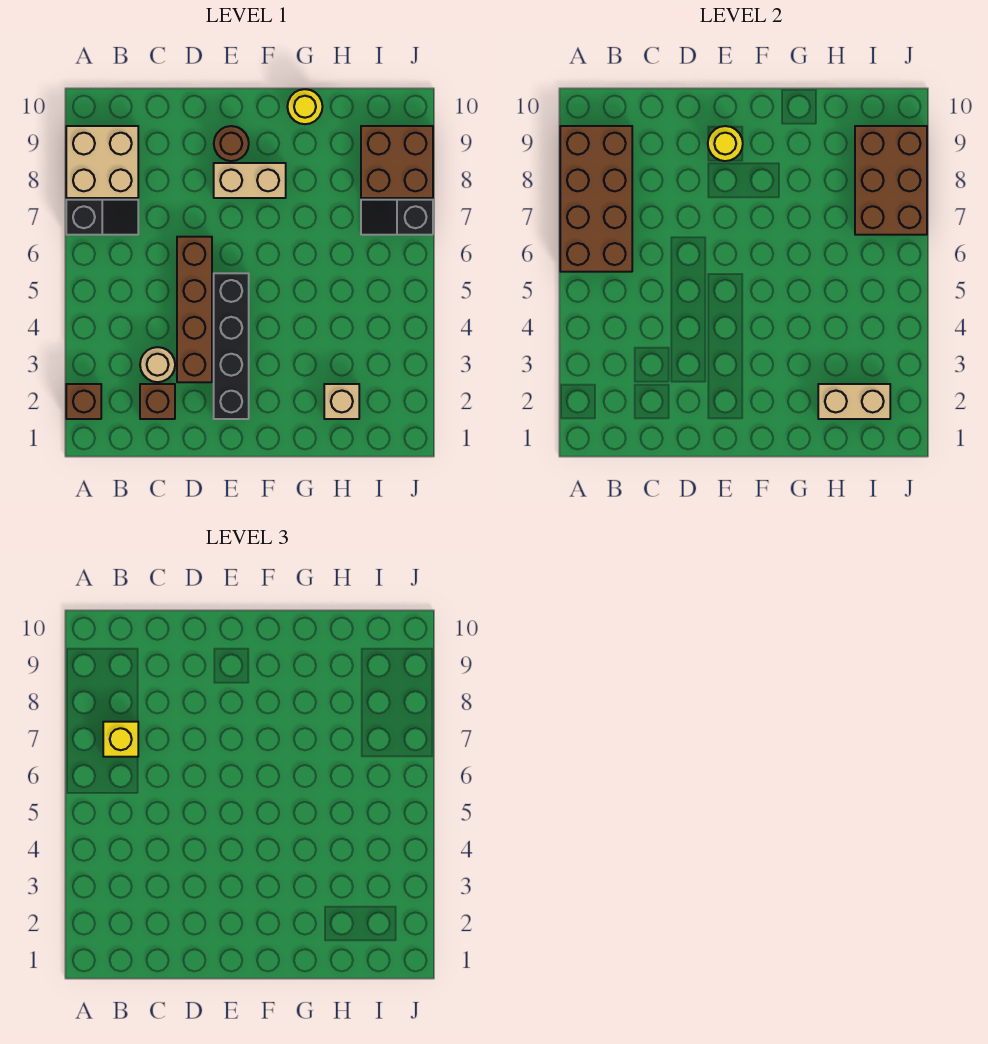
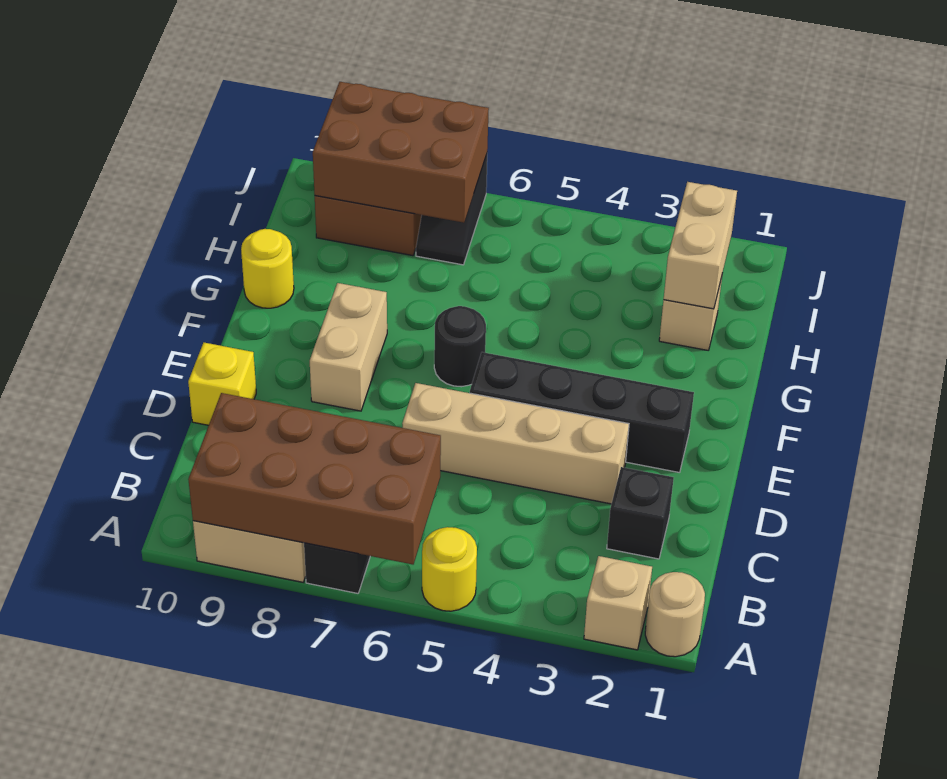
brown brick A2 level 1 -> tan brick A2 level 1
yellow brick B7 level 3 -> yellow brick D10 level 1
brown brick C2 level 1 -> black brick C2 level 1
tan round brick C3 level 1 -> tan round brick A1 level 1
brown brick D3:D6 level 1 -> tan brick D3:D6 level 1
brown round brick E9 level 1 -> none
yellow round brick E9 level 2 -> yellow round brick A5 level 1
none -> black round brick F6 level 1

